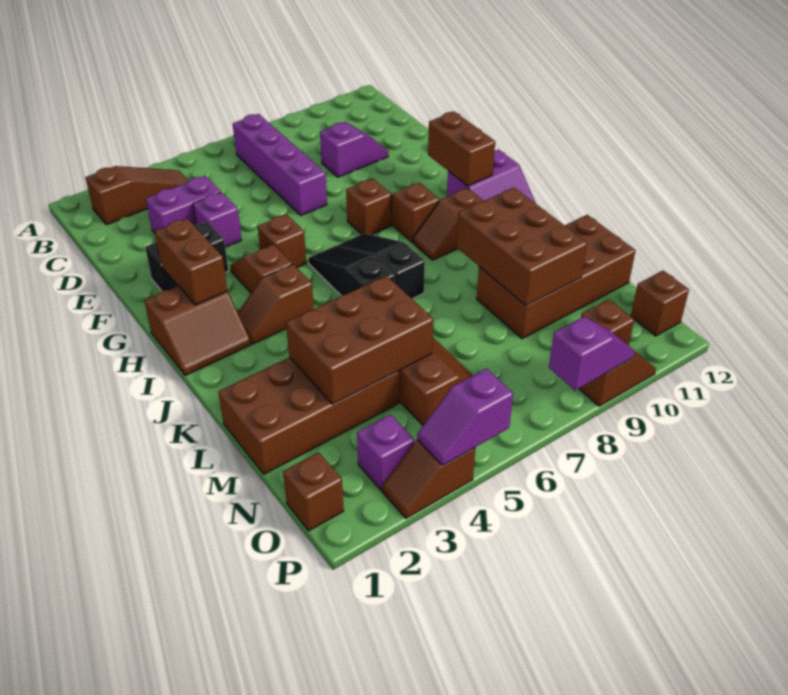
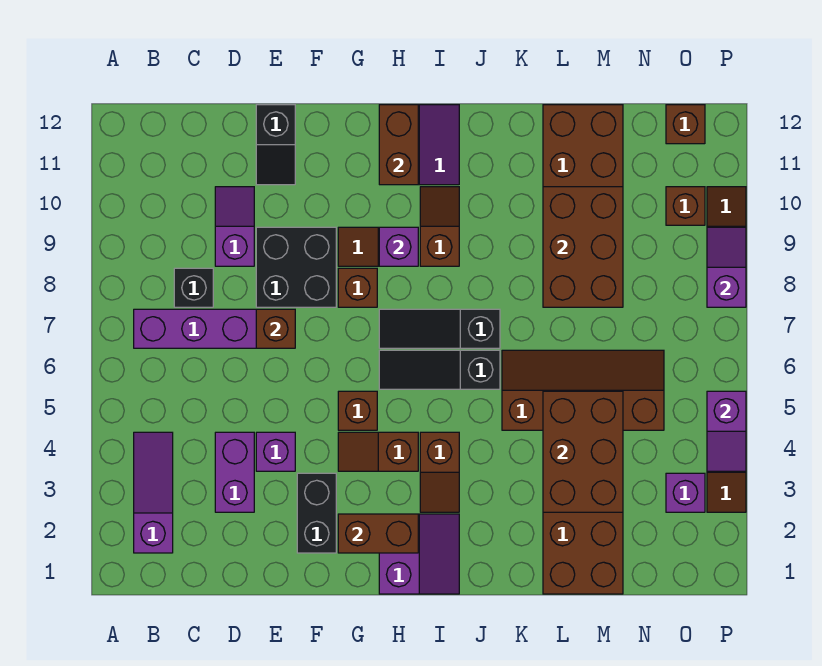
brown slope B2:B4 level 1 top 2 -> purple slope B2:B4 level 1 top 2
none -> black brick C8 level 1
none -> black brick E8:F9 level 1
none -> black slope E11:E12 level 1 top 12
brown brick G11:H11 level 2 -> brown brick H11:H12 level 2
brown slope H1:I2 level 1 top H -> purple slope H1:I2 level 1 top H
none -> purple brick H9 level 2
brown slope I9:I10 level 1 top 10 -> brown slope I9:I10 level 1 top 9
brown brick K9:M10 level 2 -> brown brick L8:M10 level 2
brown brick O1 level 1 -> brown brick E7 level 2

